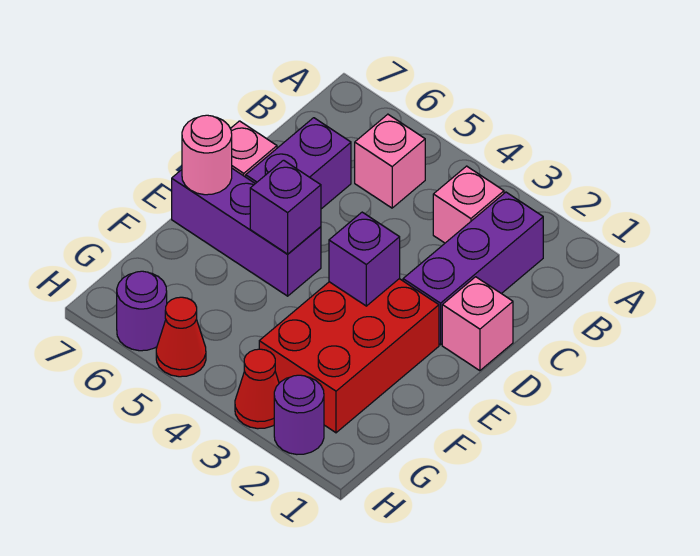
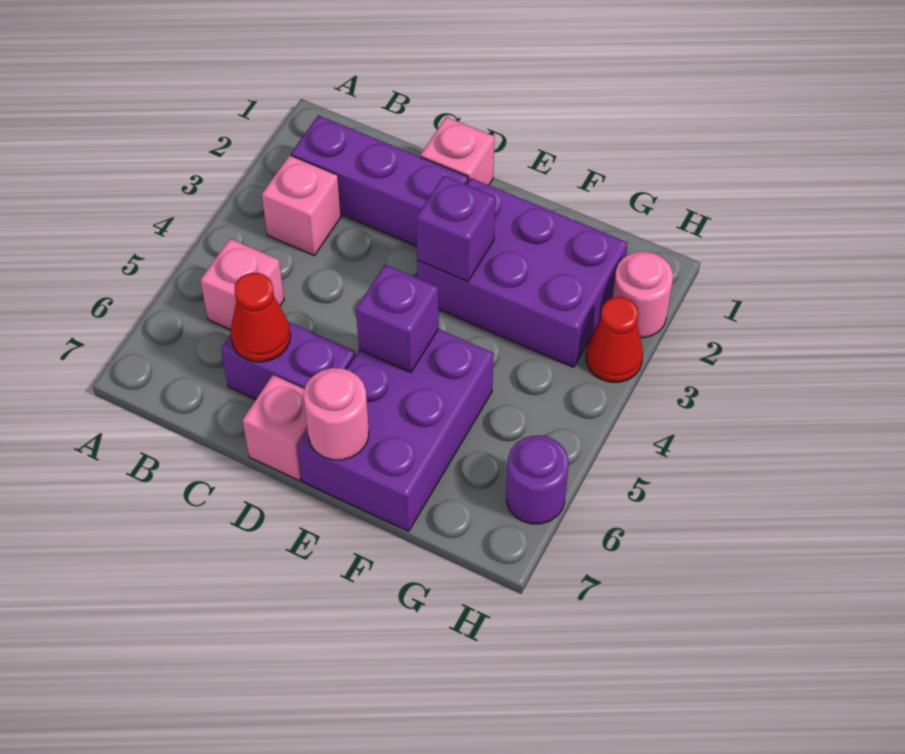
red brick E2:G3 level 1 -> purple brick E2:G3 level 1
purple brick E5:E7 level 1 -> purple brick E5:F7 level 1
purple round brick H2 level 1 -> pink round brick H2 level 1
red cone H5 level 1 -> red cone C6 level 2

